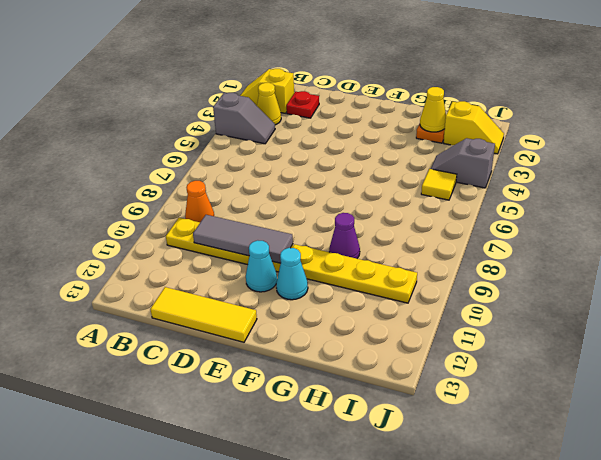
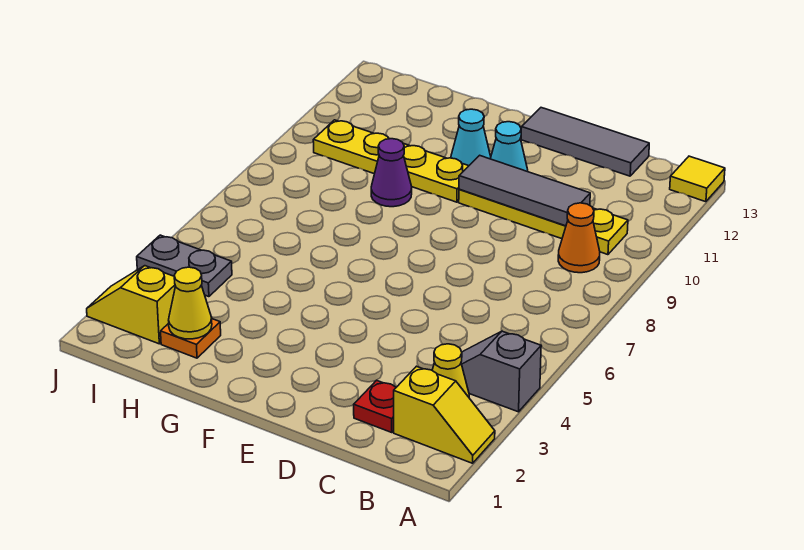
yellow tile C13:E13 level 1 -> grey tile C13:E13 level 1
grey slope I4:J4 level 1 top J -> grey plate I4:J4 level 1
yellow tile I5 level 1 -> yellow tile A13 level 1

